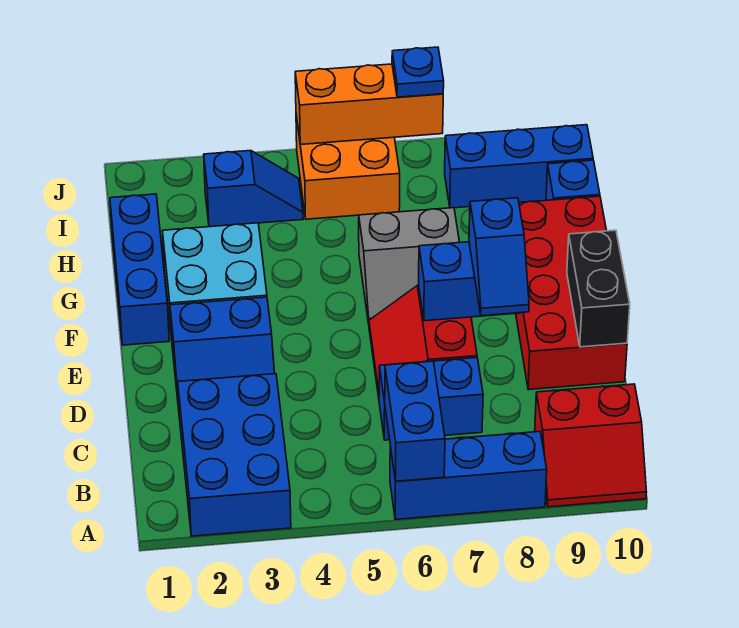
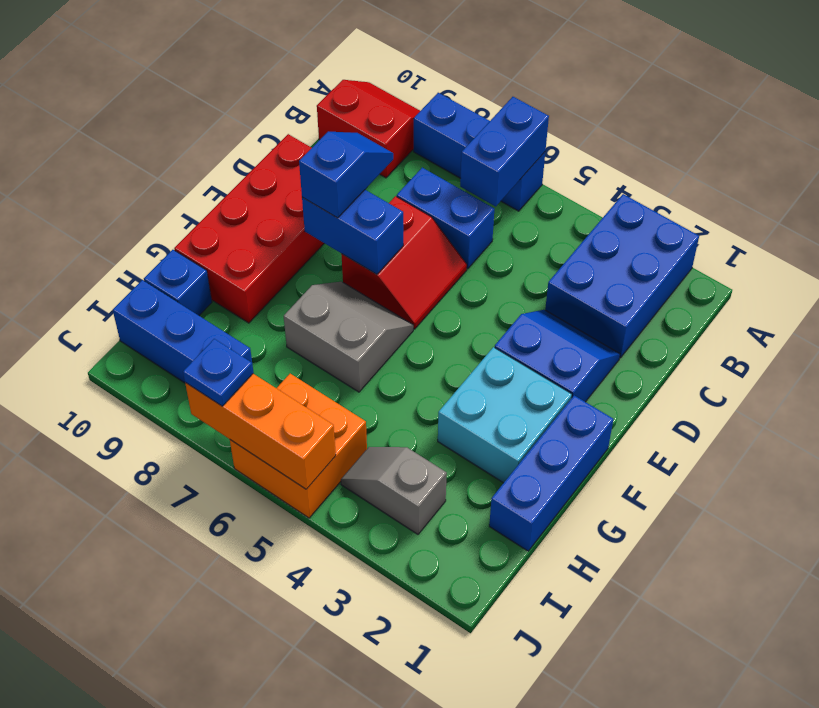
black brick D10:E10 level 2 -> none
blue slope I3:I4 level 1 top 3 -> grey slope I3:I4 level 1 top 3

